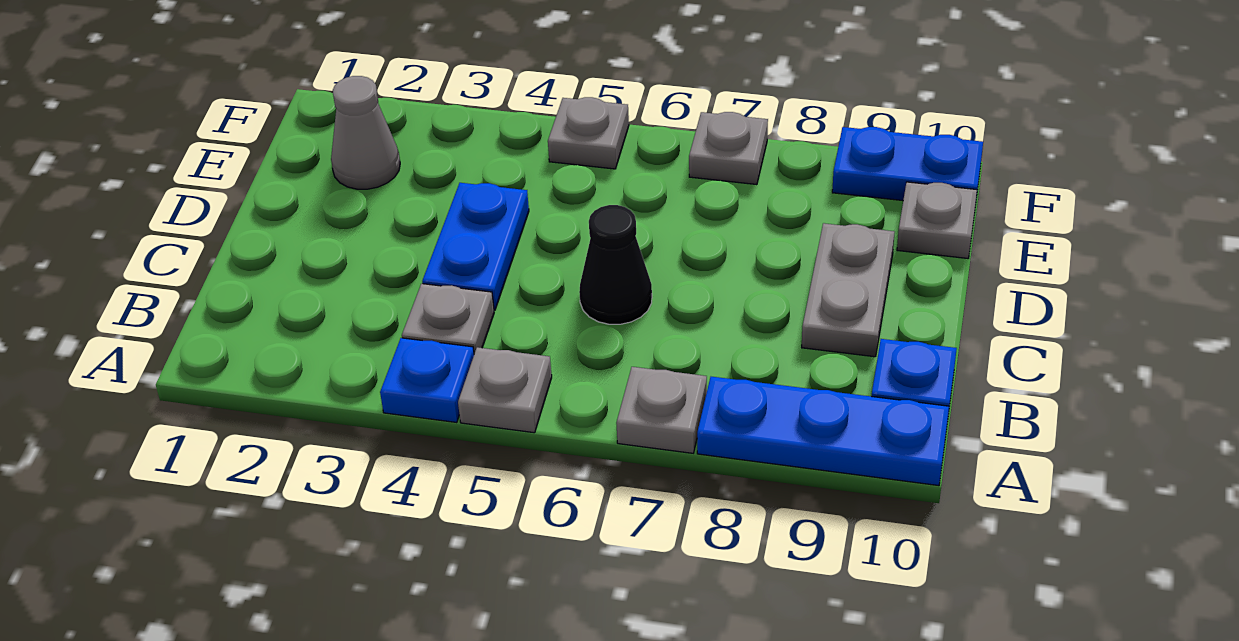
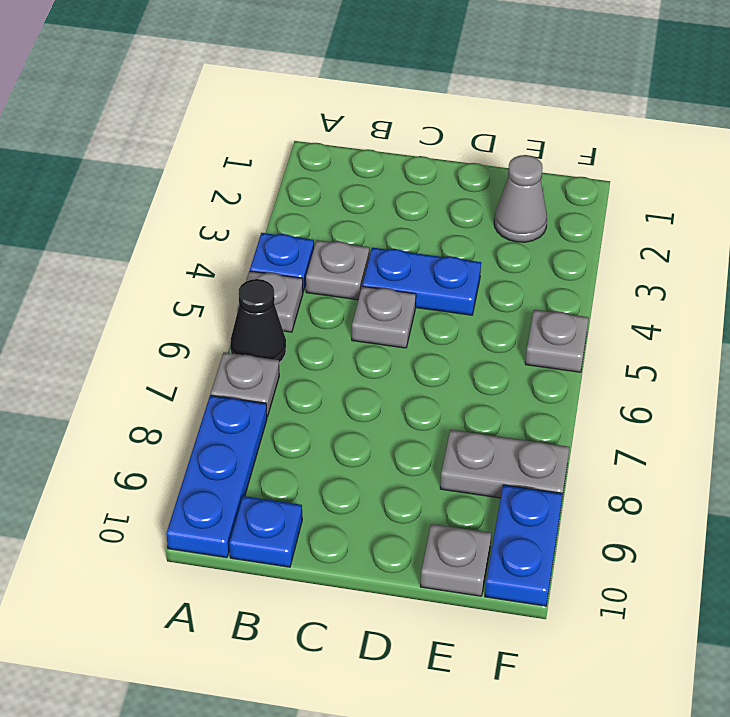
black cone C6 level 1 -> black cone A6 level 1
grey plate C9:D9 level 1 -> grey plate E8:F8 level 1
grey plate F7 level 1 -> grey plate C5 level 1

